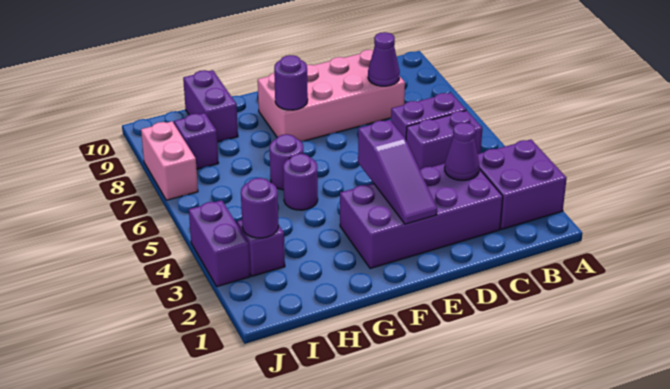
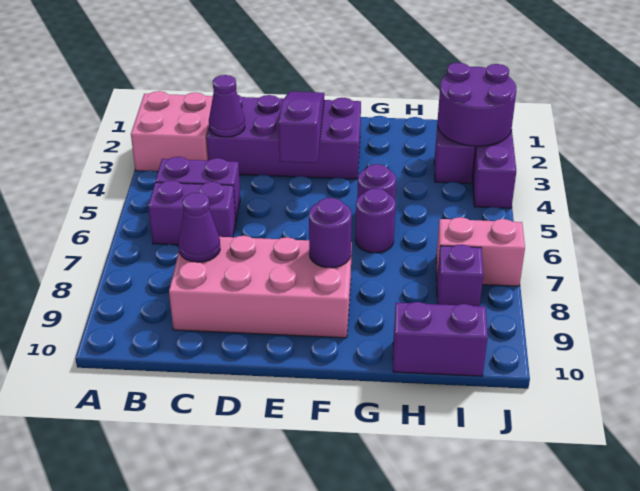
purple brick A2:B3 level 1 -> pink brick A2:B3 level 1
purple brick H9:H10 level 1 -> purple brick H10:I10 level 1
purple round brick I3 level 2 -> purple round brick I2:J3 level 2
pink brick J7:J8 level 1 -> pink brick I7:J7 level 1

